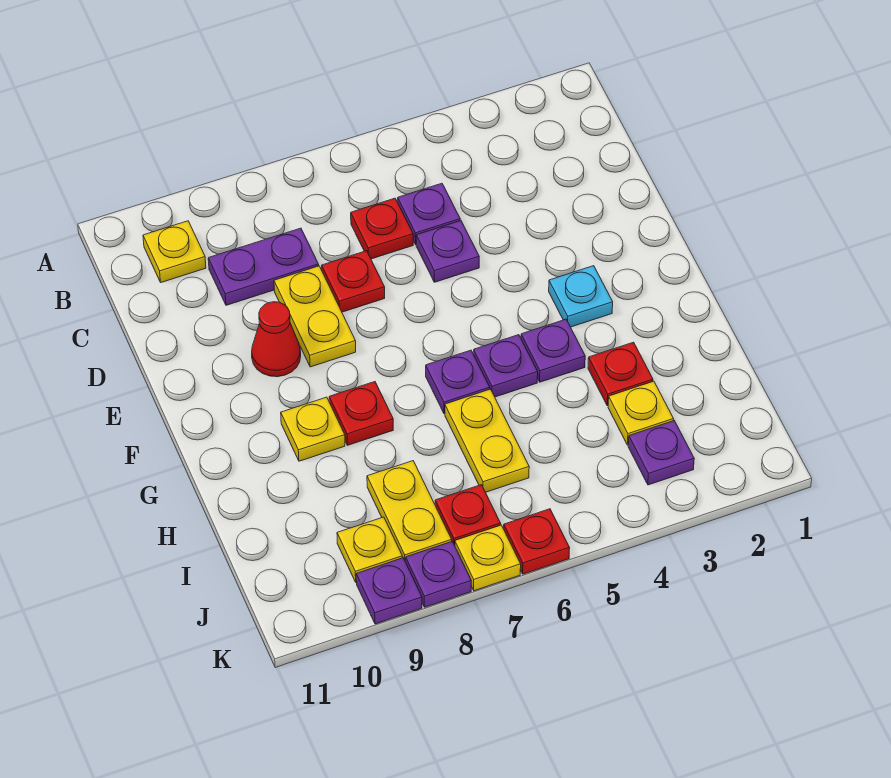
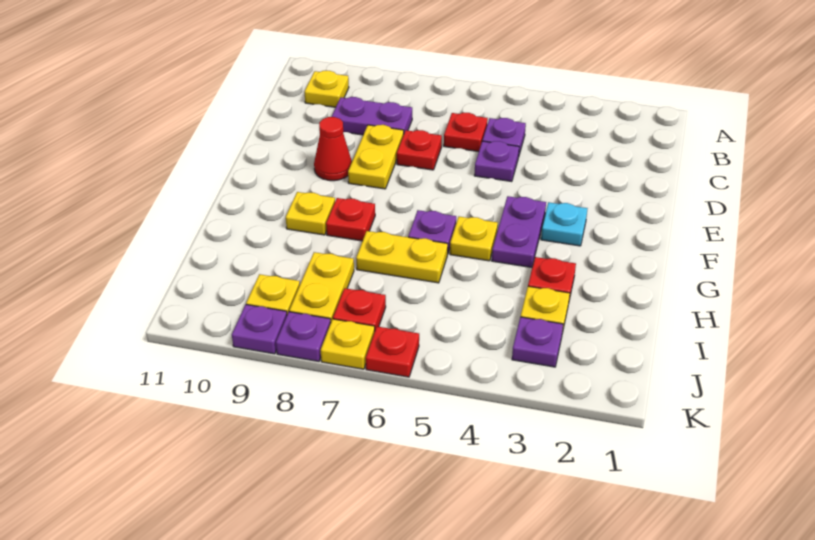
purple plate G4 level 1 -> purple plate F4:G4 level 1
purple plate G5 level 1 -> yellow plate G5 level 1
yellow plate H6:I6 level 1 -> yellow plate H6:H7 level 1

